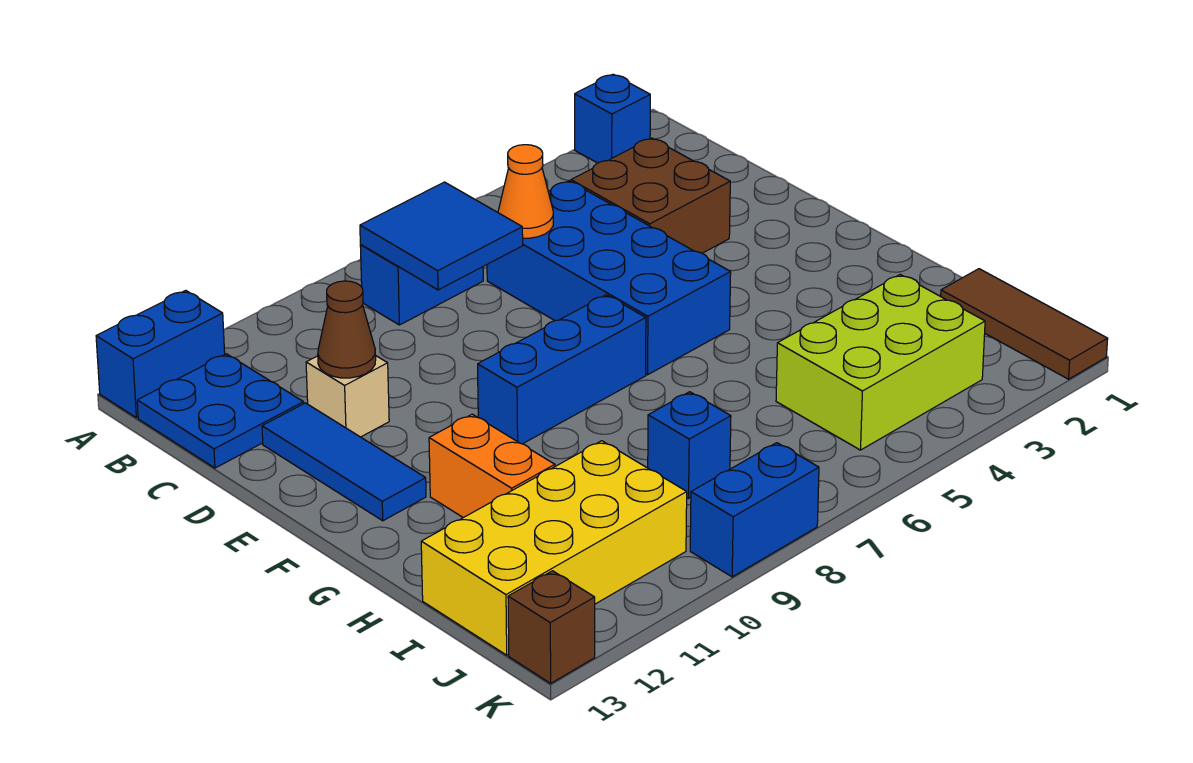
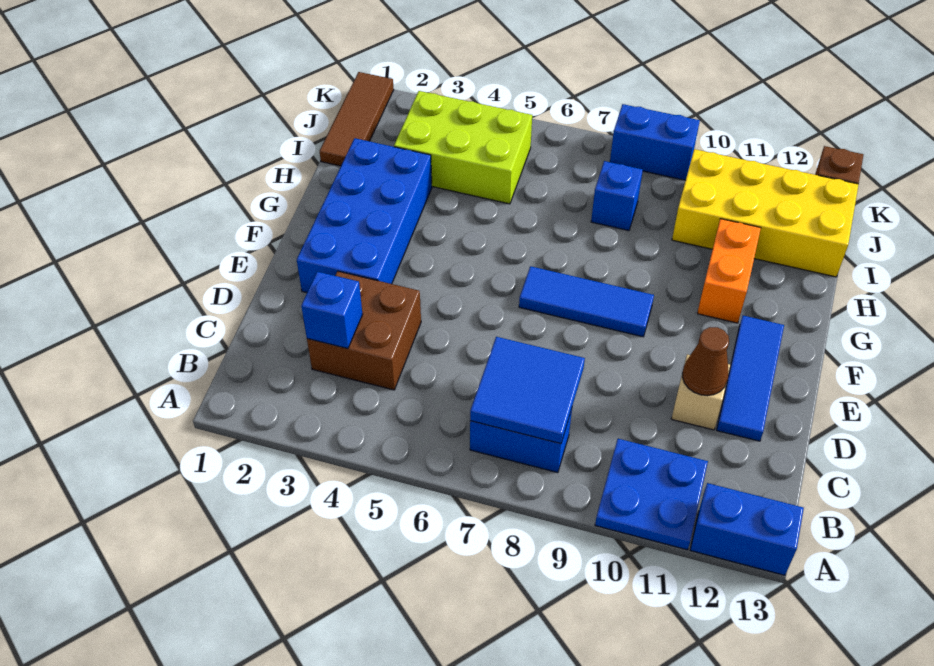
blue brick A2 level 1 -> blue brick C3 level 2
blue plate B12:C13 level 1 -> blue plate A10:B11 level 1
blue brick C5:F6 level 1 -> blue brick E2:H3 level 1
orange cone C6 level 2 -> none
blue brick F7:F9 level 1 -> blue tile F7:F9 level 1

